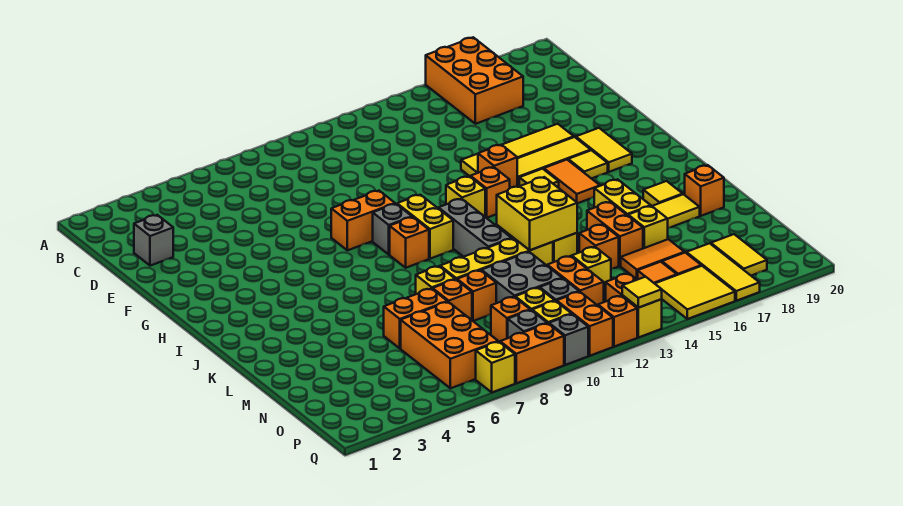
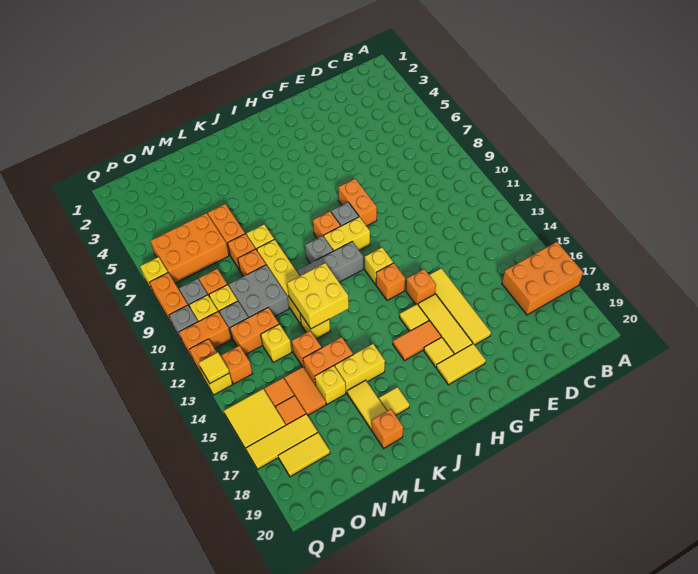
grey brick D2 level 1 -> grey brick J10 level 1

